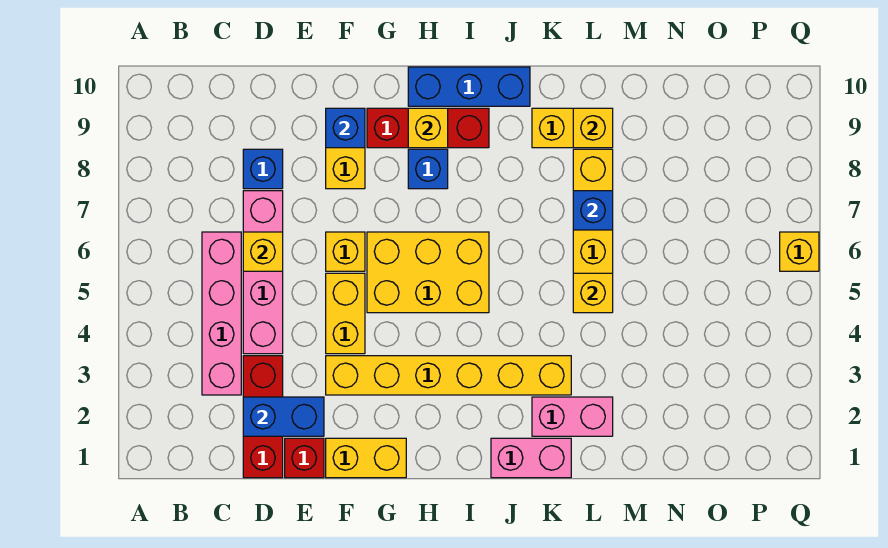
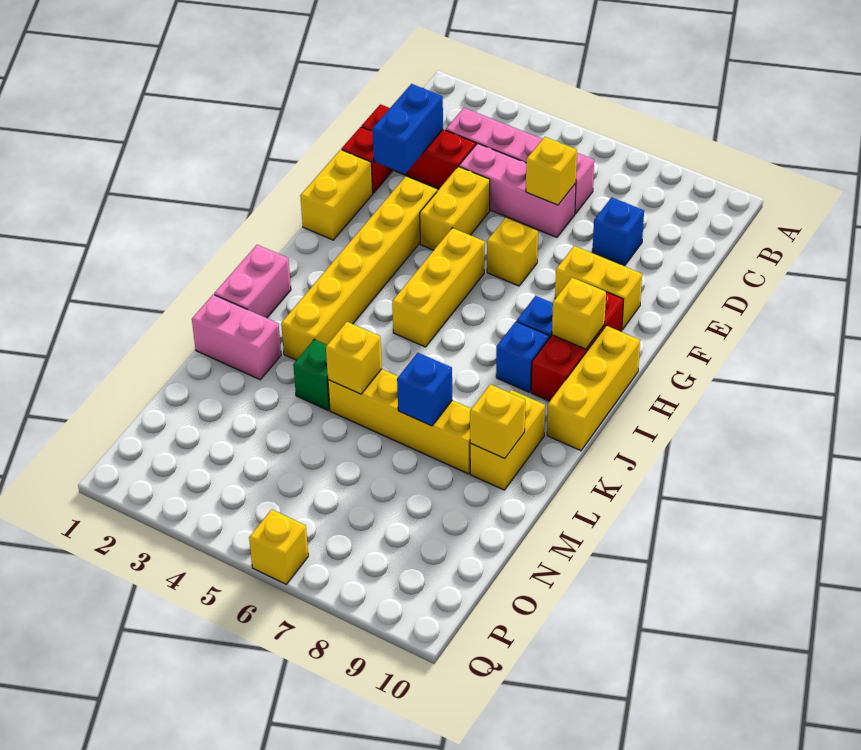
pink brick D4:D7 level 1 -> pink brick D4:D6 level 1
yellow brick F4:F5 level 1 -> yellow brick E4:F4 level 1
blue brick F9 level 2 -> blue brick I8 level 1
yellow brick G5:I6 level 1 -> yellow brick G5:I5 level 1
blue brick H10:J10 level 1 -> yellow brick H10:J10 level 1
pink brick K2:L2 level 1 -> pink brick L1:L2 level 1
none -> green brick L4 level 1

